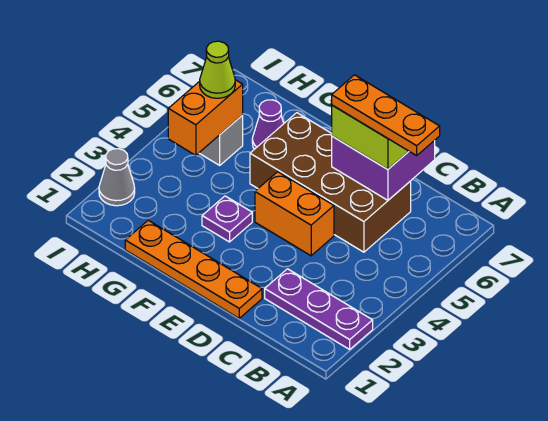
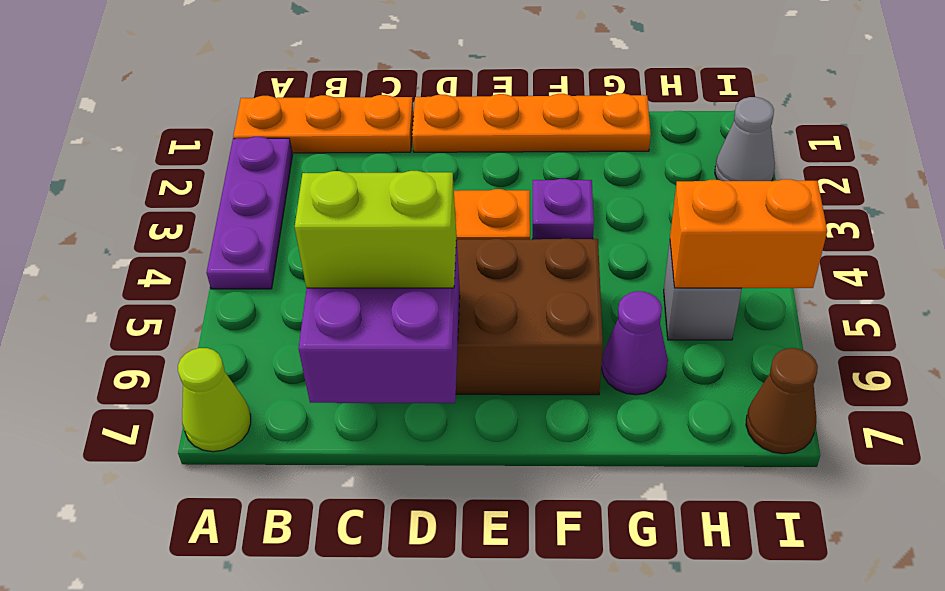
purple plate A2:C2 level 1 -> purple plate A2:A4 level 1
orange plate B6:D6 level 4 -> orange plate A1:C1 level 1
orange brick H4:H5 level 2 -> orange brick H5:I5 level 2
lime cone H5 level 3 -> lime cone A7 level 1
none -> brown cone I7 level 1

